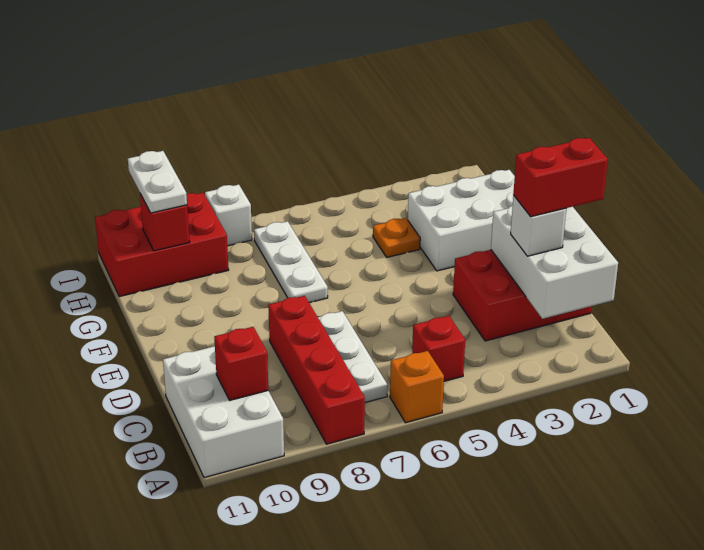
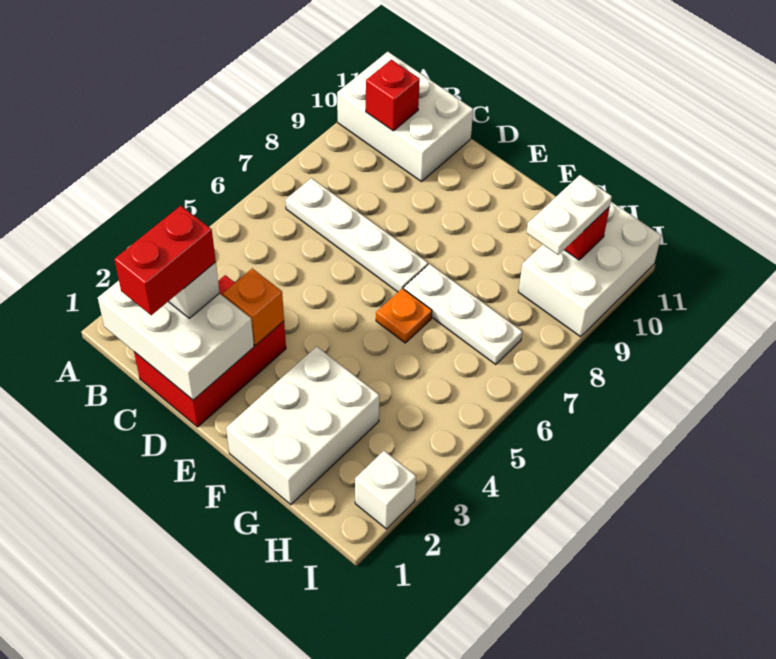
orange brick A6 level 1 -> orange brick D3 level 2
red brick A8:D8 level 1 -> none
red brick B5 level 1 -> none
white plate B7:D7 level 1 -> white plate B7:E7 level 1
orange plate G4 level 1 -> orange plate F6 level 1
red brick H9:I11 level 1 -> white brick H9:I11 level 1
white plate H10:I10 level 3 -> white plate H9:H10 level 3
white brick I8 level 1 -> white brick I2 level 1

